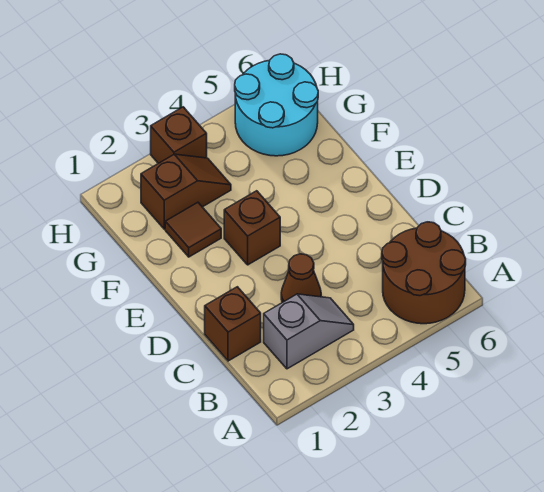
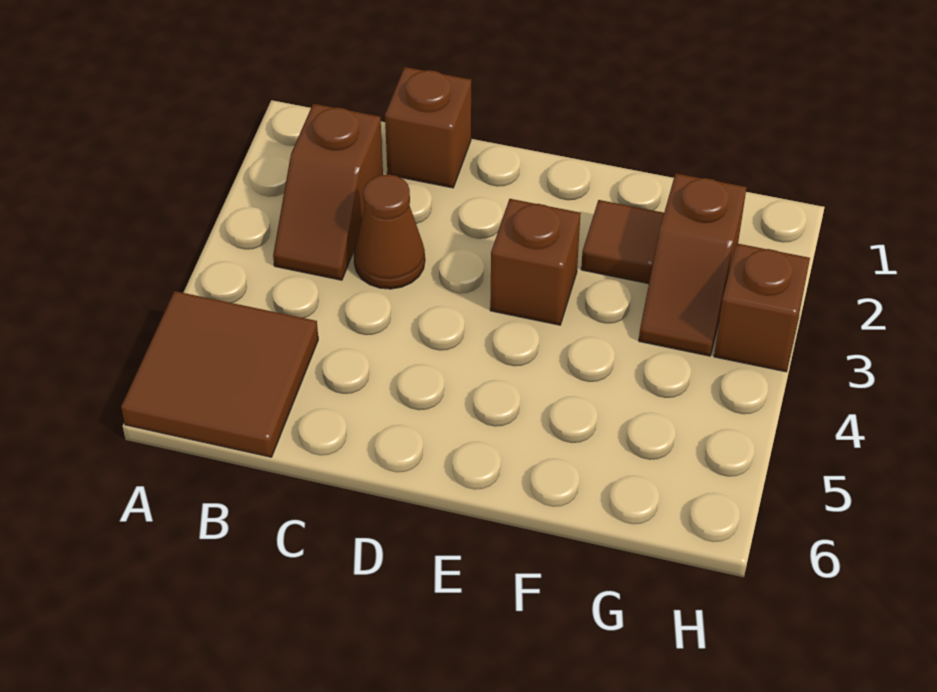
brown round brick A5:B6 level 1 -> brown tile A5:B6 level 1
grey slope B2:B3 level 1 top 2 -> brown slope B2:B3 level 1 top 2
cyan round brick G5:H6 level 1 -> none

